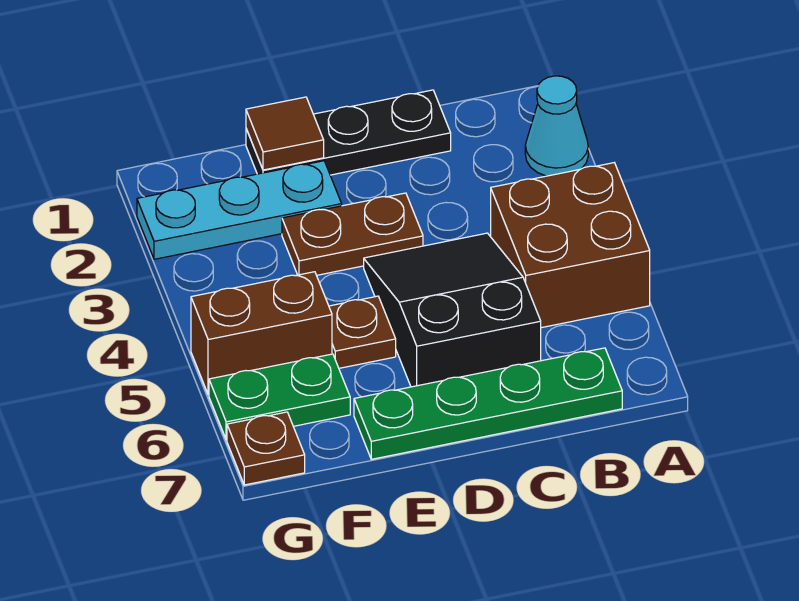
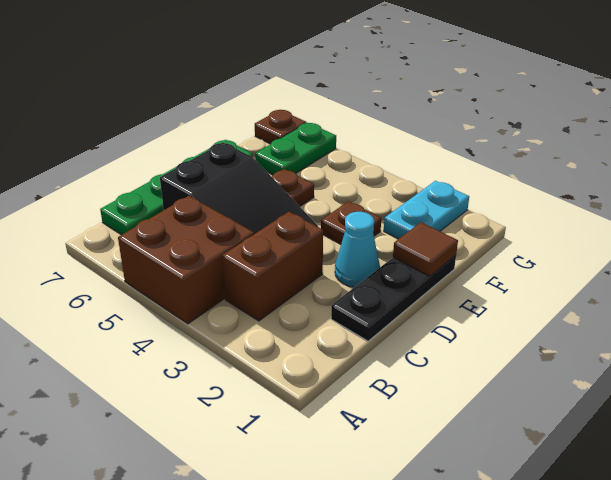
cyan cone A2 level 1 -> cyan cone D2 level 1
brown plate D3:E3 level 1 -> brown plate E3 level 1
cyan plate E2:G2 level 1 -> cyan plate F2:G2 level 1
brown brick F5:G5 level 1 -> brown brick B3:C3 level 1

